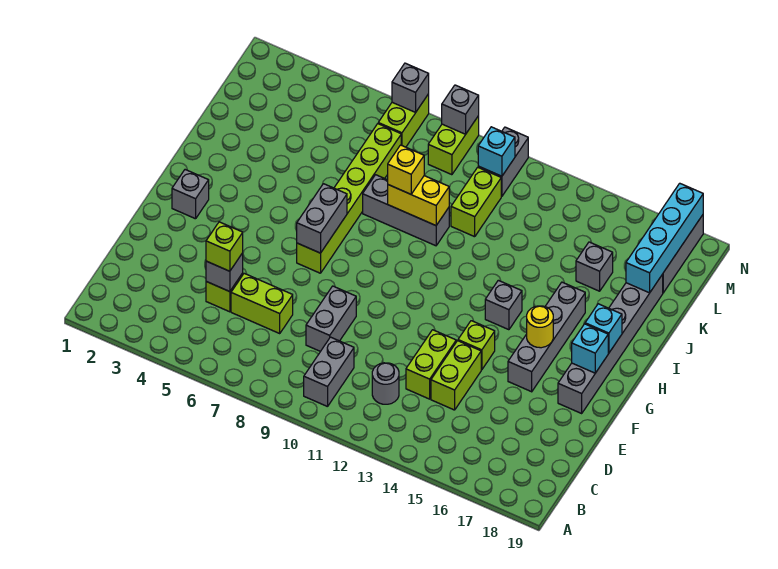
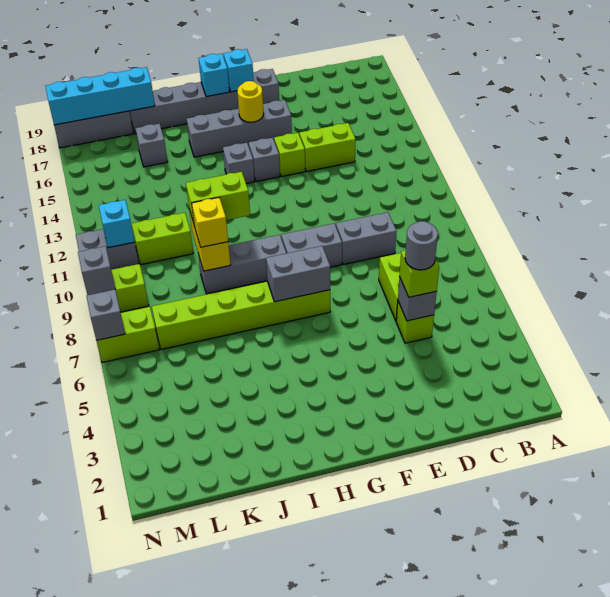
grey brick B10:C10 level 1 -> grey brick F9:G9 level 1
grey round brick C12 level 1 -> grey round brick D5 level 4
lime brick D13:E13 level 1 -> lime brick I10:J10 level 3
grey brick G2 level 1 -> grey brick G14 level 1
grey brick J8:J10 level 1 -> grey brick H9:J9 level 1

